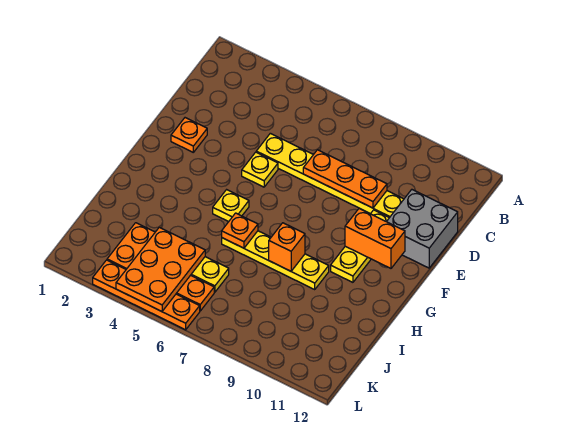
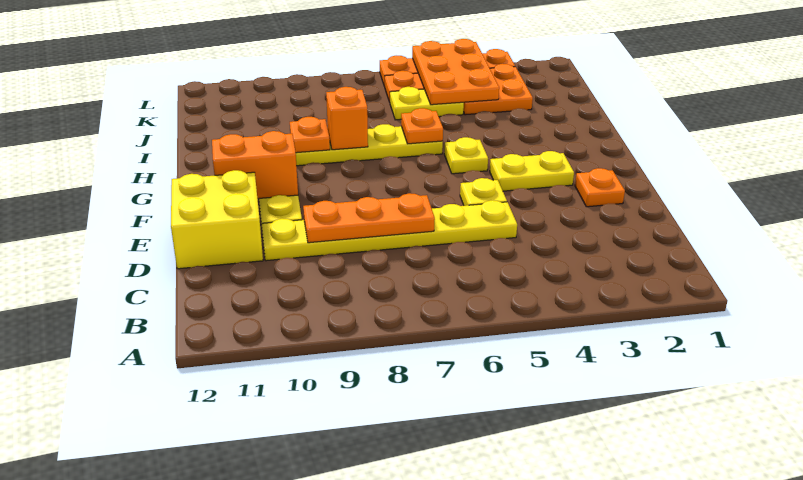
grey brick D11:E12 level 1 -> yellow brick D11:E12 level 1
none -> yellow plate F3:F4 level 1
none -> orange plate H9 level 2

